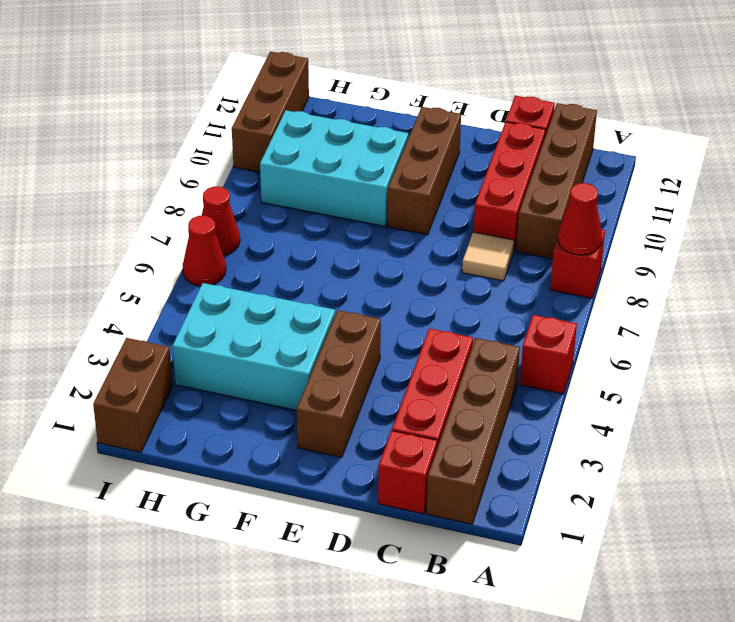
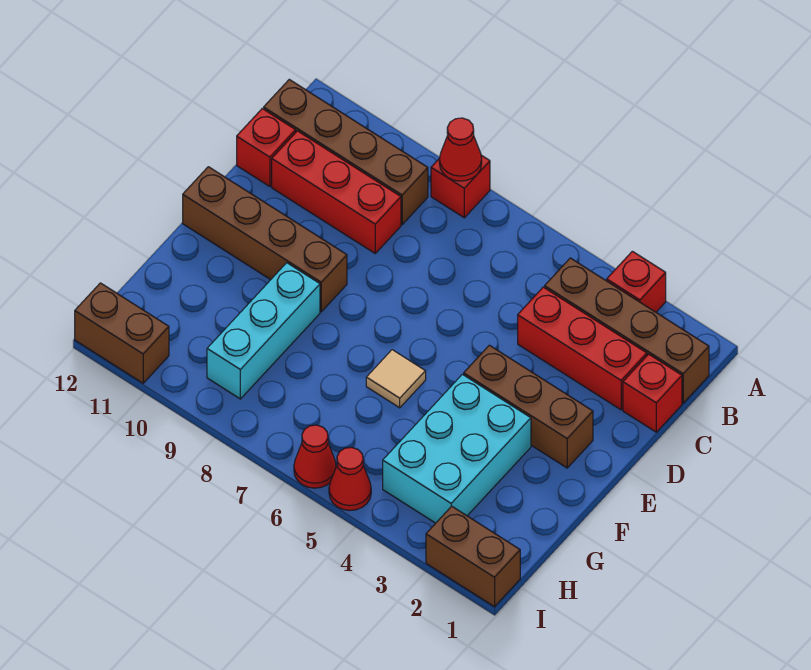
red brick A5 level 1 -> red brick A3 level 1
tan tile C8 level 1 -> tan tile F6 level 1
brown brick E9:E11 level 1 -> brown brick E9:E12 level 1
cyan brick F9:H10 level 1 -> cyan brick F9:H9 level 1
red cone I7 level 1 -> red cone I5 level 1
brown brick I10:I12 level 1 -> brown brick I11:I12 level 1

